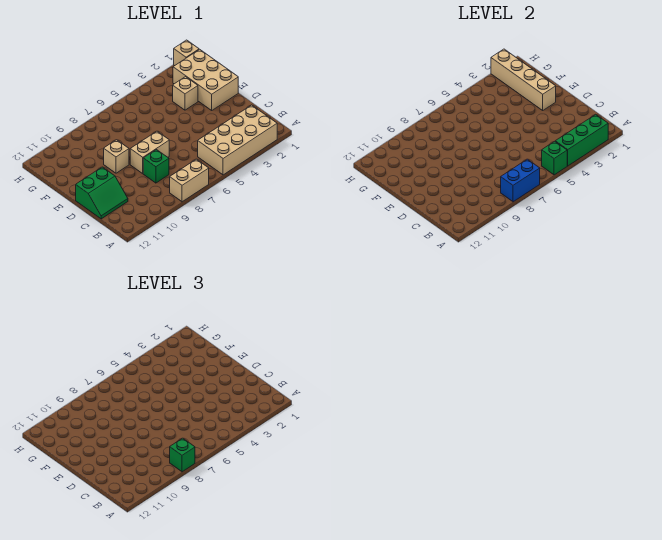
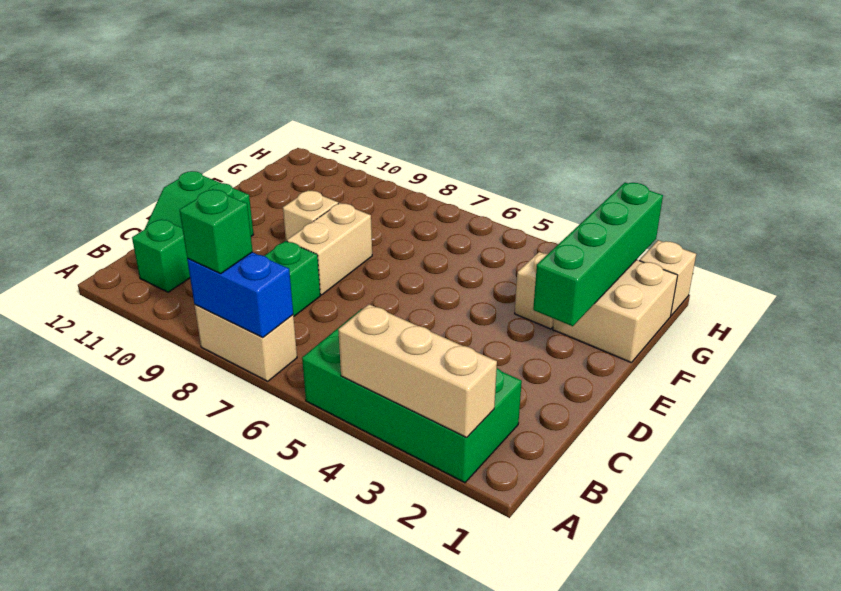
tan brick A2:B5 level 1 -> green brick A2:B5 level 1
green brick A2:A4 level 2 -> tan brick A2:A4 level 2
green brick A5 level 2 -> green brick B11 level 1
tan brick D7:D8 level 1 -> tan brick D8:E8 level 1
tan brick E1:G2 level 1 -> tan brick F1:G2 level 1
tan brick E2:H2 level 2 -> green brick E2:H2 level 2

